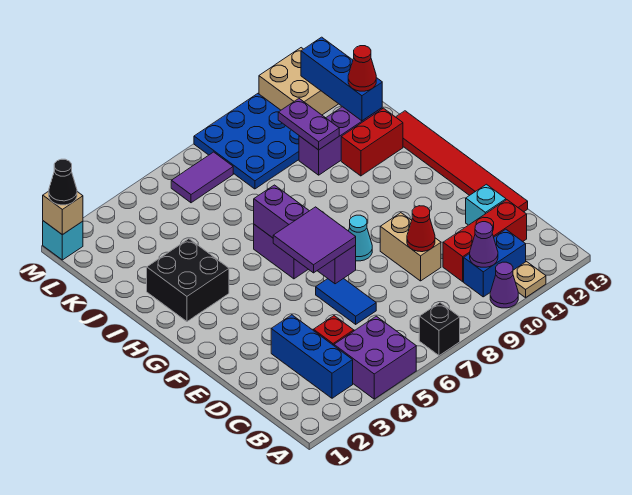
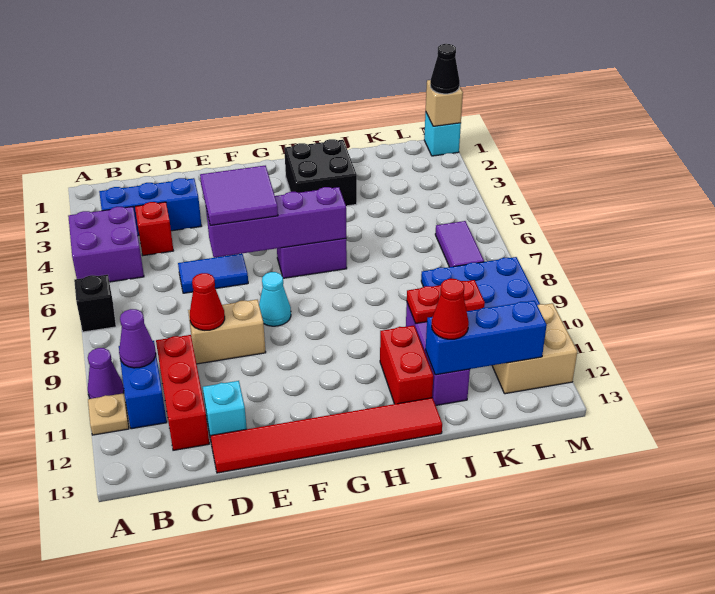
purple plate J10:K10 level 2 -> red plate J10:K10 level 2

